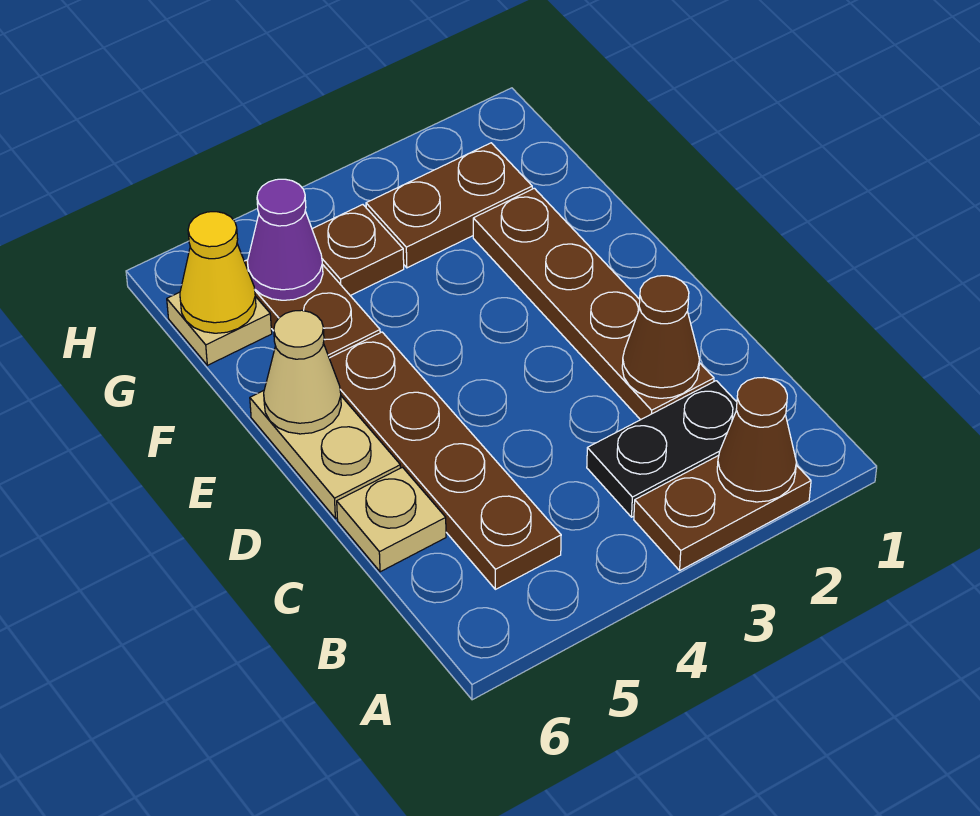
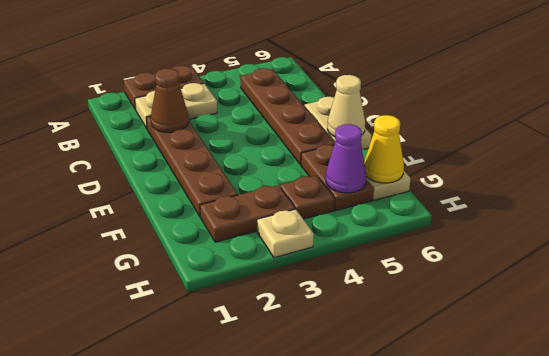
brown cone A2 level 2 -> none
black plate B2:B3 level 1 -> tan plate B2:B3 level 1
tan plate C6 level 1 -> tan plate H3 level 1

